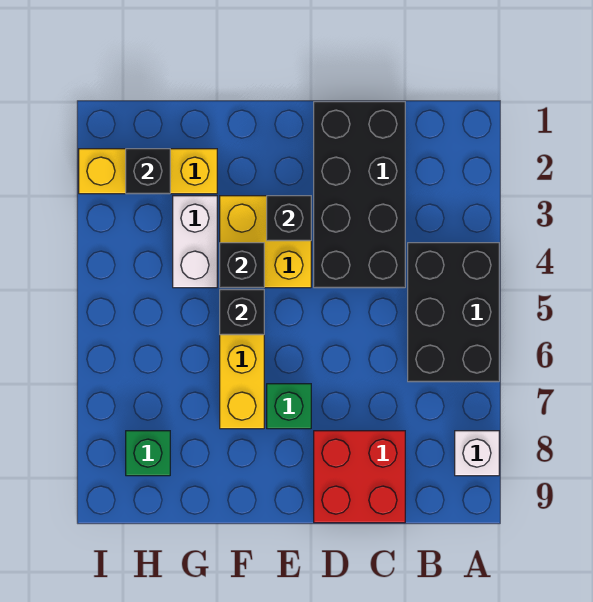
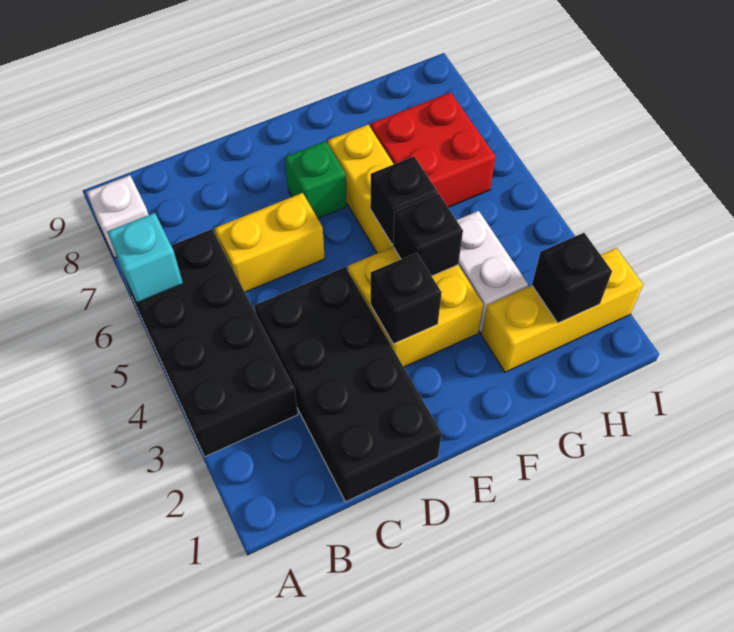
black brick A4:B6 level 1 -> black brick A3:B6 level 1
none -> cyan brick A6 level 2
none -> yellow brick C6:D6 level 1
red brick C8:D9 level 1 -> red brick G6:H7 level 1
green brick H8 level 1 -> none

